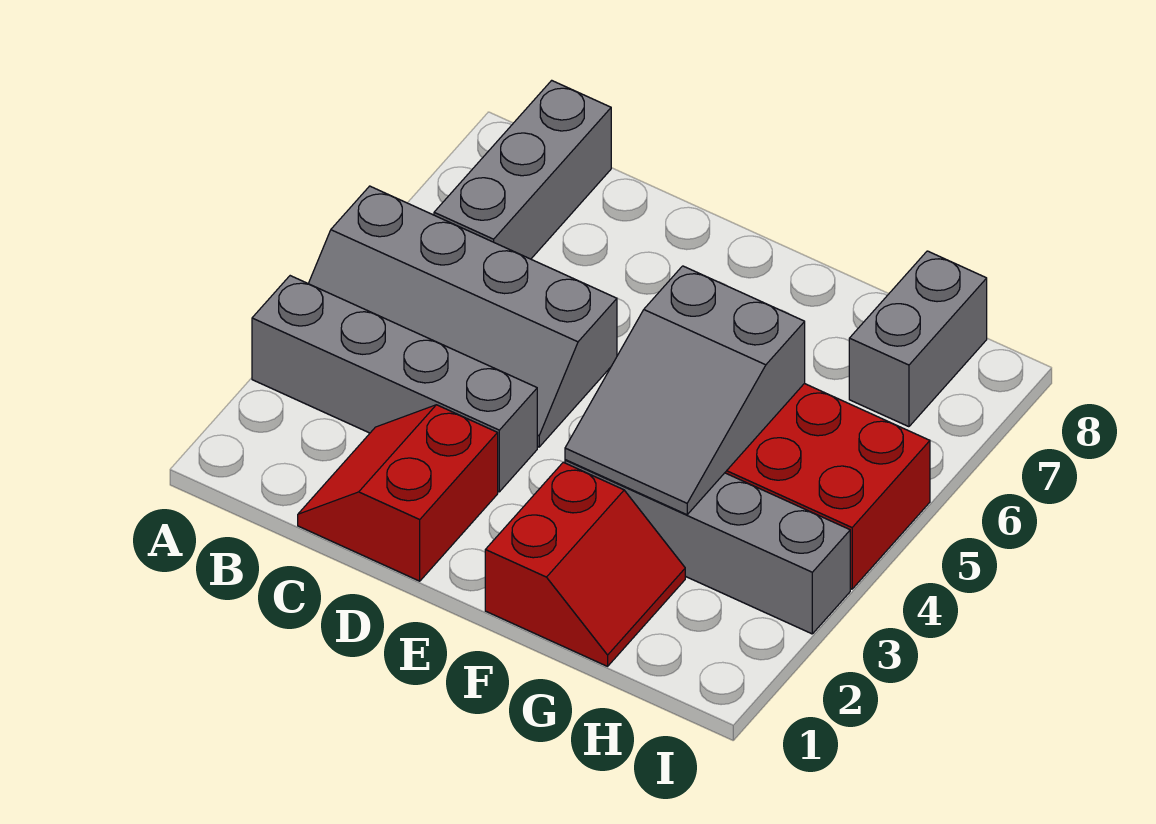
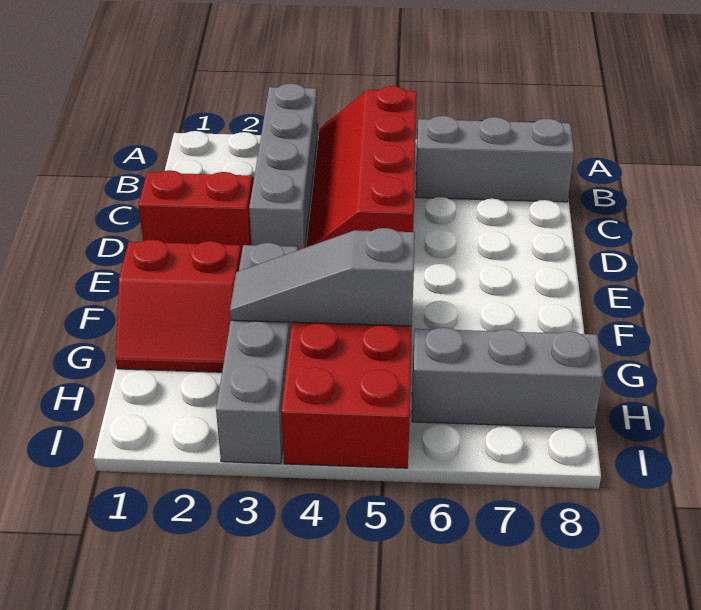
grey slope A4:D5 level 1 top 5 -> red slope A4:D5 level 1 top 5
grey slope F3:G5 level 2 top 5 -> grey slope G3:G5 level 2 top 5
grey brick H7:H8 level 1 -> grey brick H6:H8 level 1

